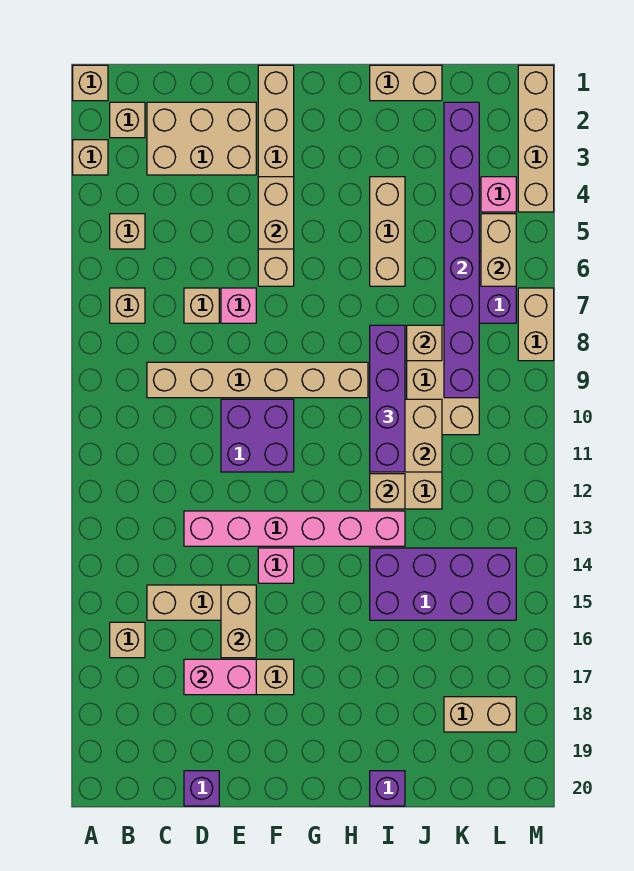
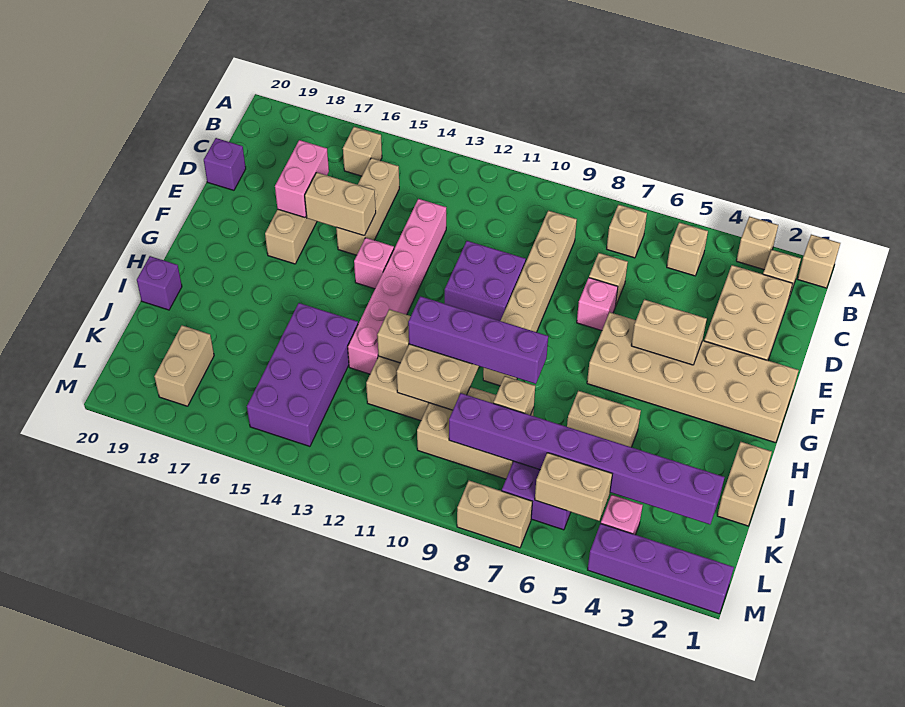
tan brick F1:F6 level 1 -> tan brick F1:G6 level 1
tan brick I4:I6 level 1 -> tan brick I5:I6 level 1
tan brick M1:M4 level 1 -> purple brick M1:M4 level 1

